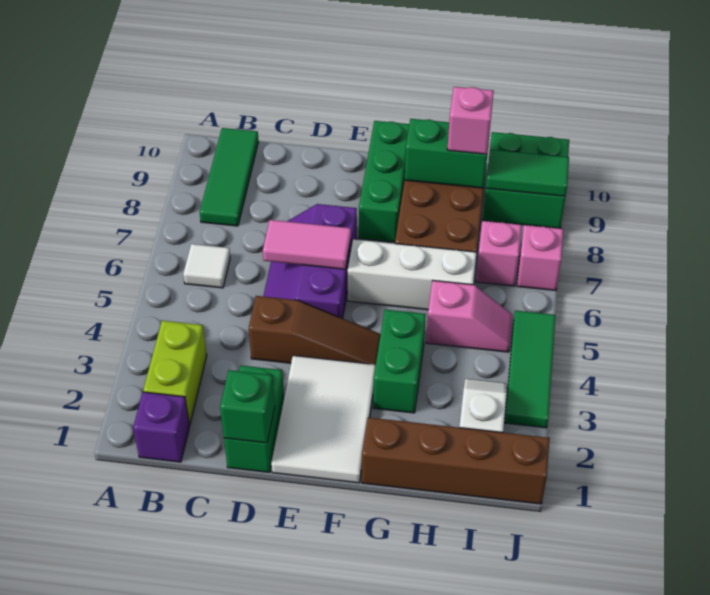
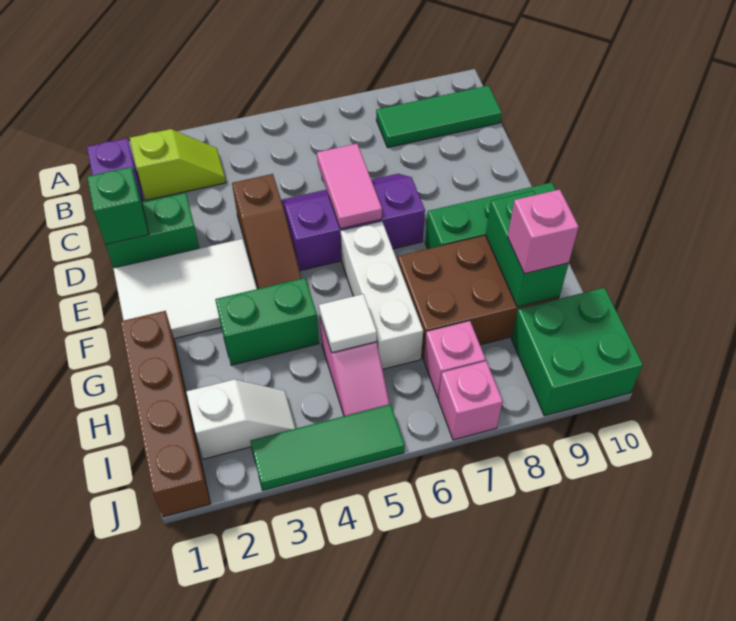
lime brick B2:B3 level 1 -> lime slope B2:B3 level 1 top 2
white tile B6 level 1 -> white tile H5 level 2
green tile I9:J9 level 2 -> none

